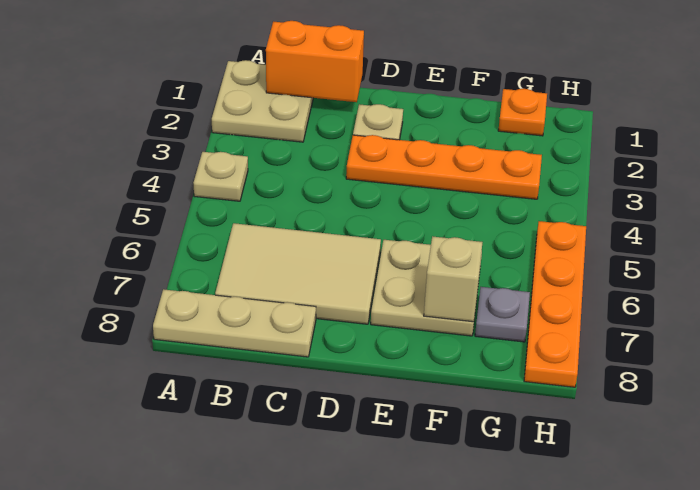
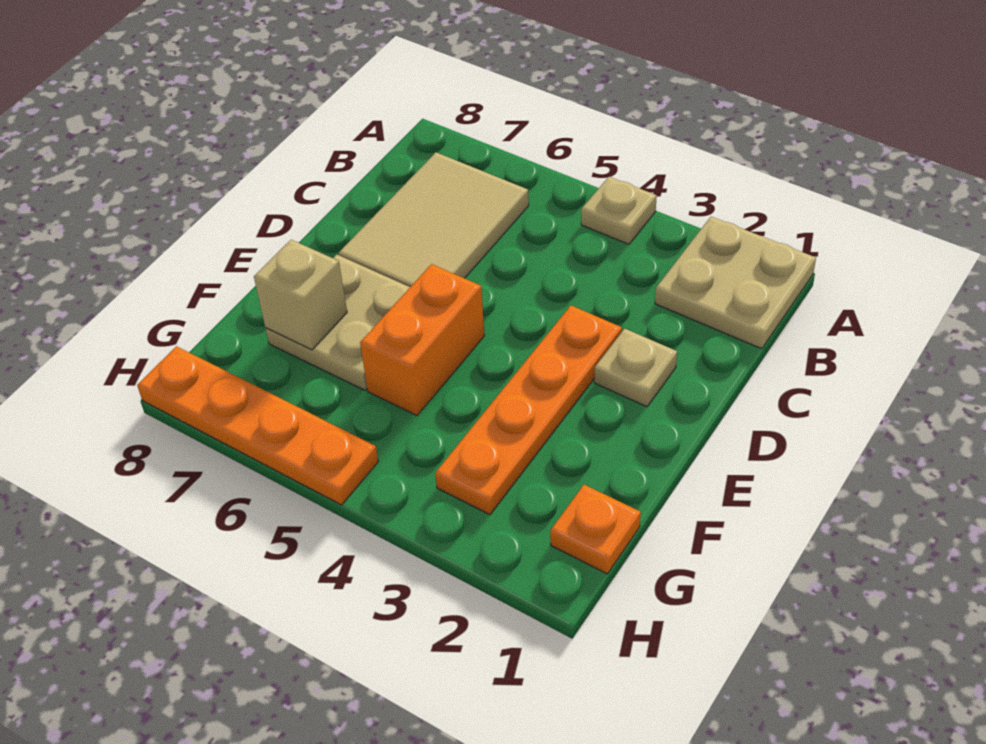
tan plate A8:C8 level 1 -> none
orange brick B1:C1 level 2 -> orange brick E5:F5 level 1
grey plate G7 level 1 -> none

